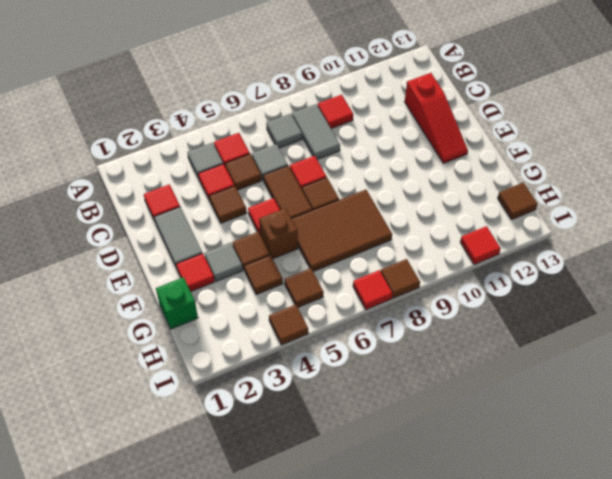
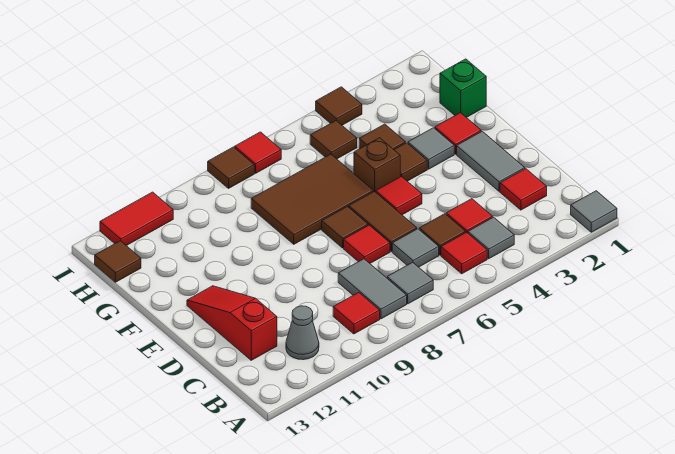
none -> grey tile A1 level 1
none -> grey cone B11 level 1
brown tile D4 level 1 -> none
red tile I11 level 1 -> red tile I11:I12 level 1

